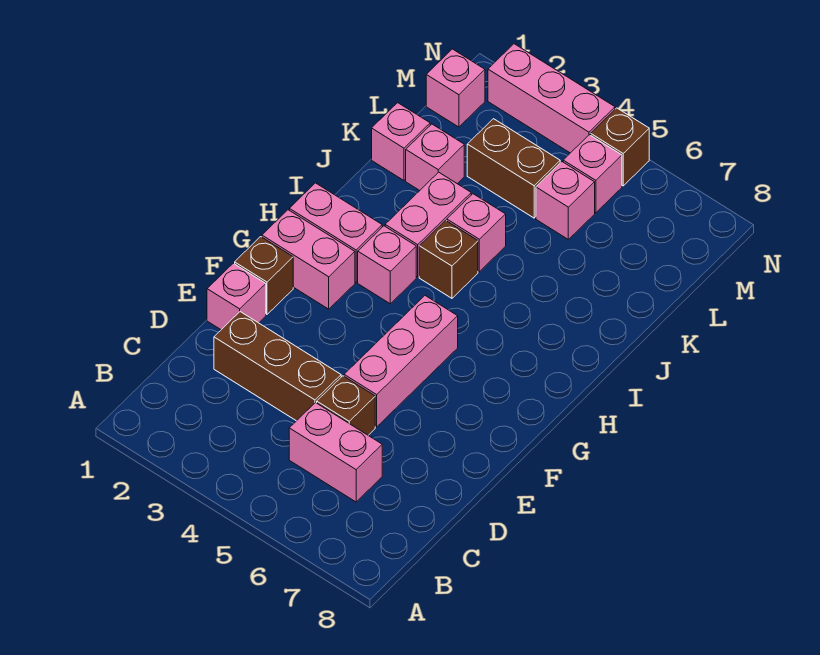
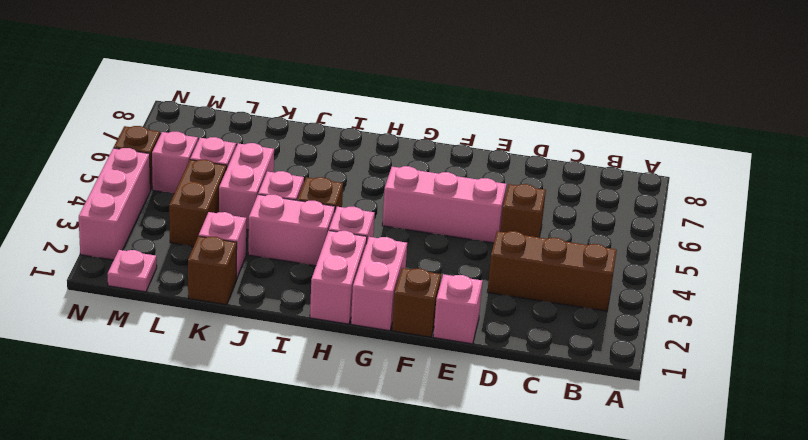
pink brick C5:C6 level 1 -> pink brick K4:K5 level 1
brown brick D2:D4 level 1 -> brown brick B3:D3 level 1
pink brick K1 level 1 -> brown brick K1 level 1
pink brick M1 level 1 -> pink plate M1 level 1

